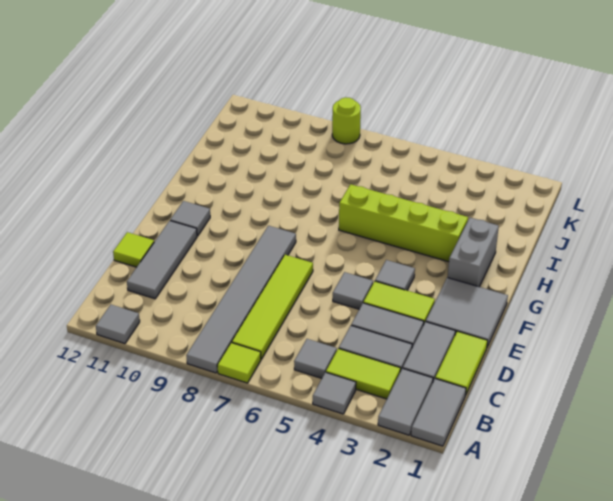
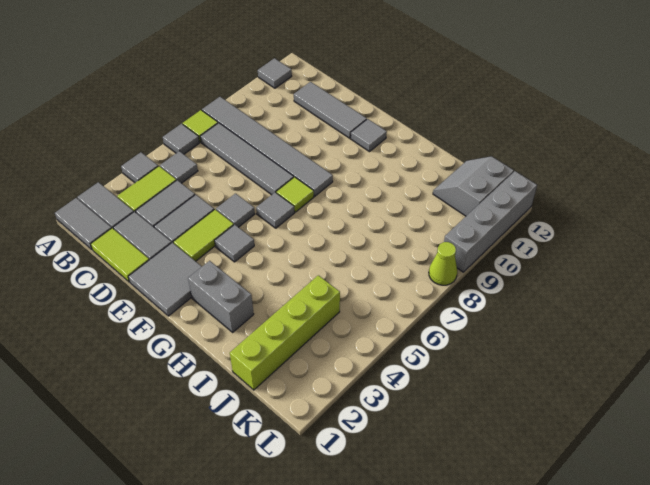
none -> grey tile A6 level 1
lime tile B7:E7 level 1 -> grey tile B7:E7 level 1
lime tile D12 level 1 -> lime tile F7 level 1
none -> grey tile F6 level 1
lime brick H3:H6 level 1 -> lime brick J1:J4 level 1
none -> grey slope J11:K12 level 1 top K
lime round brick L8 level 1 -> lime cone L8 level 1
none -> grey brick L9:L12 level 1

